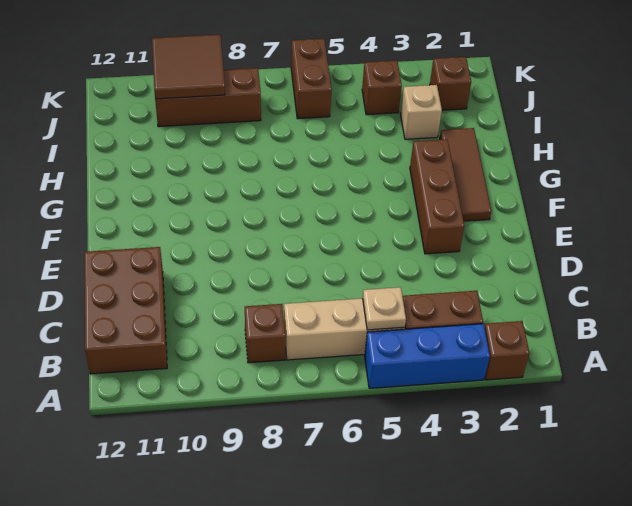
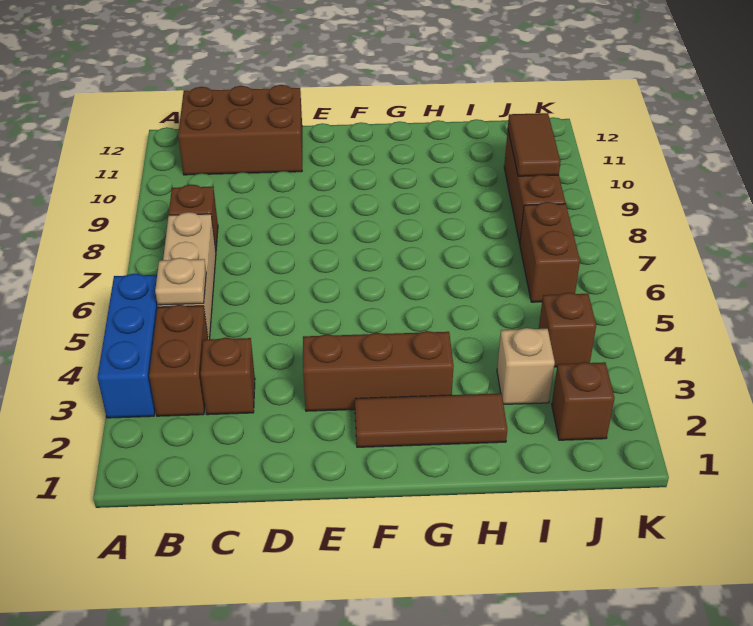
brown brick A2 level 1 -> brown brick C3 level 1
brown brick J6:K6 level 1 -> brown brick J6:J7 level 1
brown tile J9:K10 level 2 -> brown tile J9:J10 level 2

